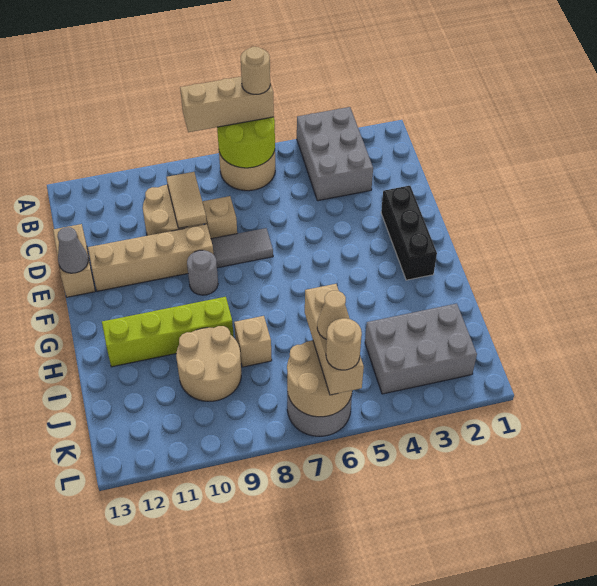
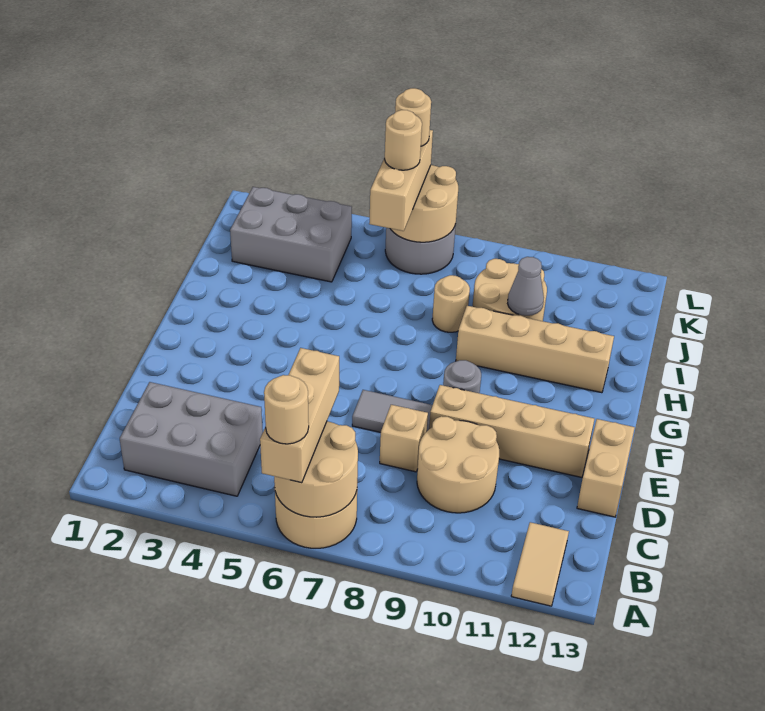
grey brick A3:C4 level 1 -> grey brick B2:C4 level 1
lime round brick A6:B7 level 2 -> tan round brick A6:B7 level 2
tan brick A6:A8 level 3 -> tan brick A6:C6 level 3
tan tile C9:D9 level 2 -> tan tile A12:B12 level 1
black brick E2:G2 level 1 -> none
grey cone E13 level 2 -> grey cone I10 level 2
lime brick H9:H12 level 1 -> tan brick H9:H12 level 1
tan brick I8 level 1 -> tan round brick I8 level 1
tan cone K6 level 4 -> tan round brick K6 level 4

